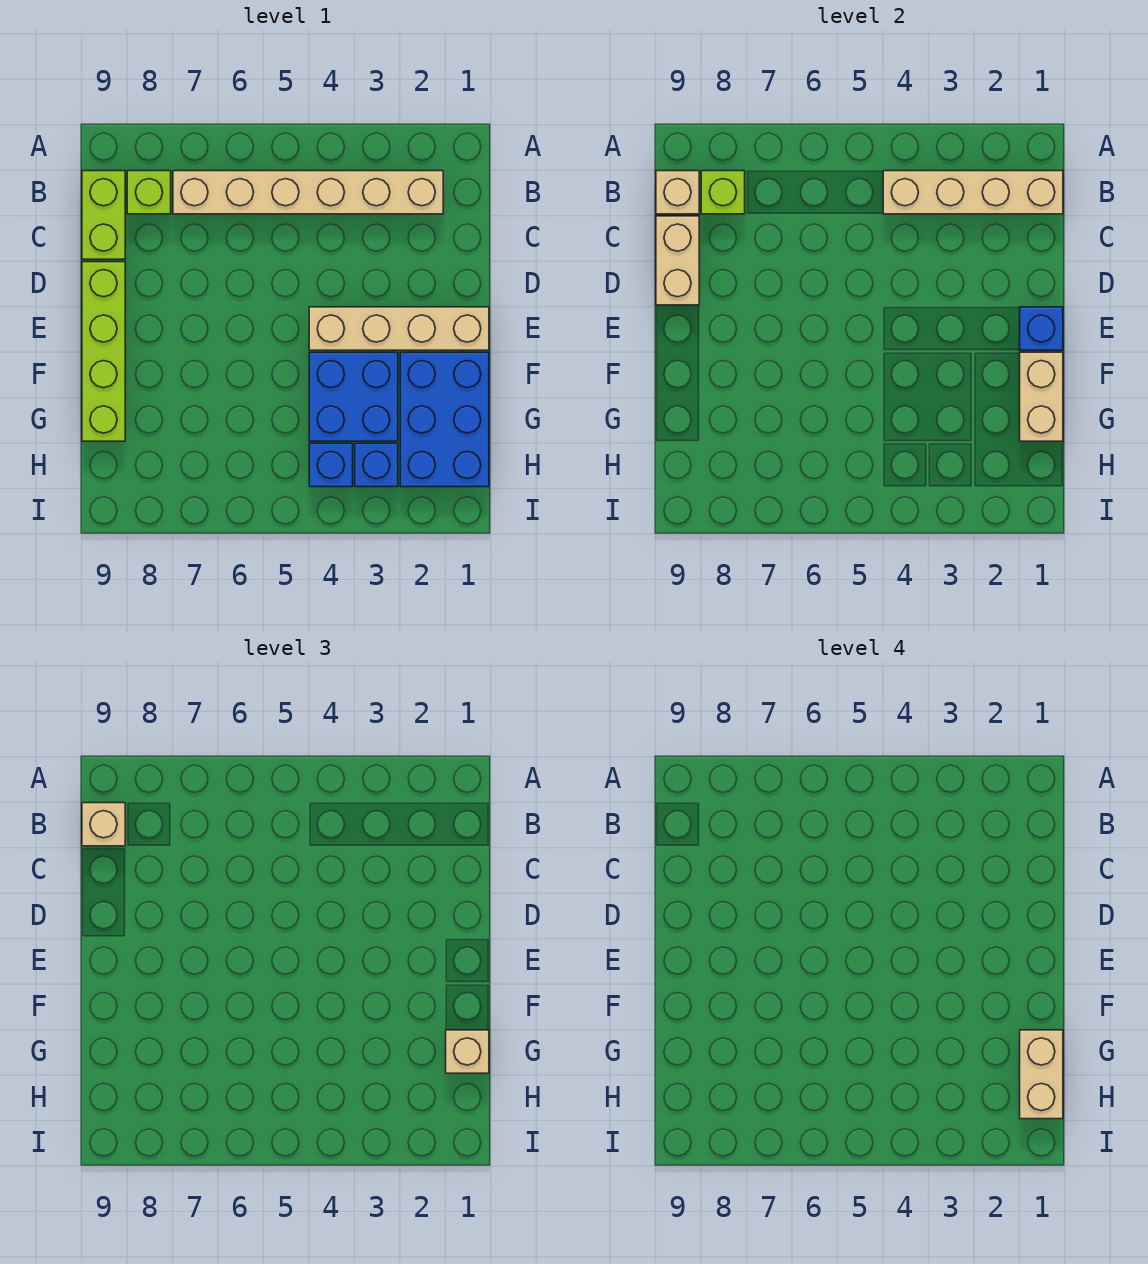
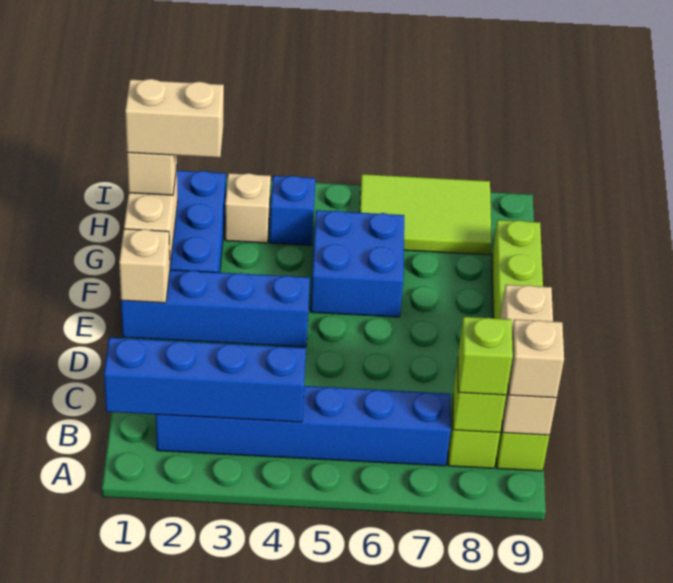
tan brick B1:B4 level 2 -> blue brick B1:B4 level 2
tan brick B2:B7 level 1 -> blue brick B2:B7 level 1
none -> lime brick B8 level 3
tan brick E1:E4 level 1 -> blue brick E1:E4 level 1
blue brick E1 level 2 -> tan brick E1 level 2
blue brick F3:G4 level 1 -> blue brick F5:G6 level 1
tan brick G1:H1 level 4 -> tan brick G1:G2 level 4
blue brick H3 level 1 -> tan brick H3 level 1
none -> lime tile H6:I8 level 1

